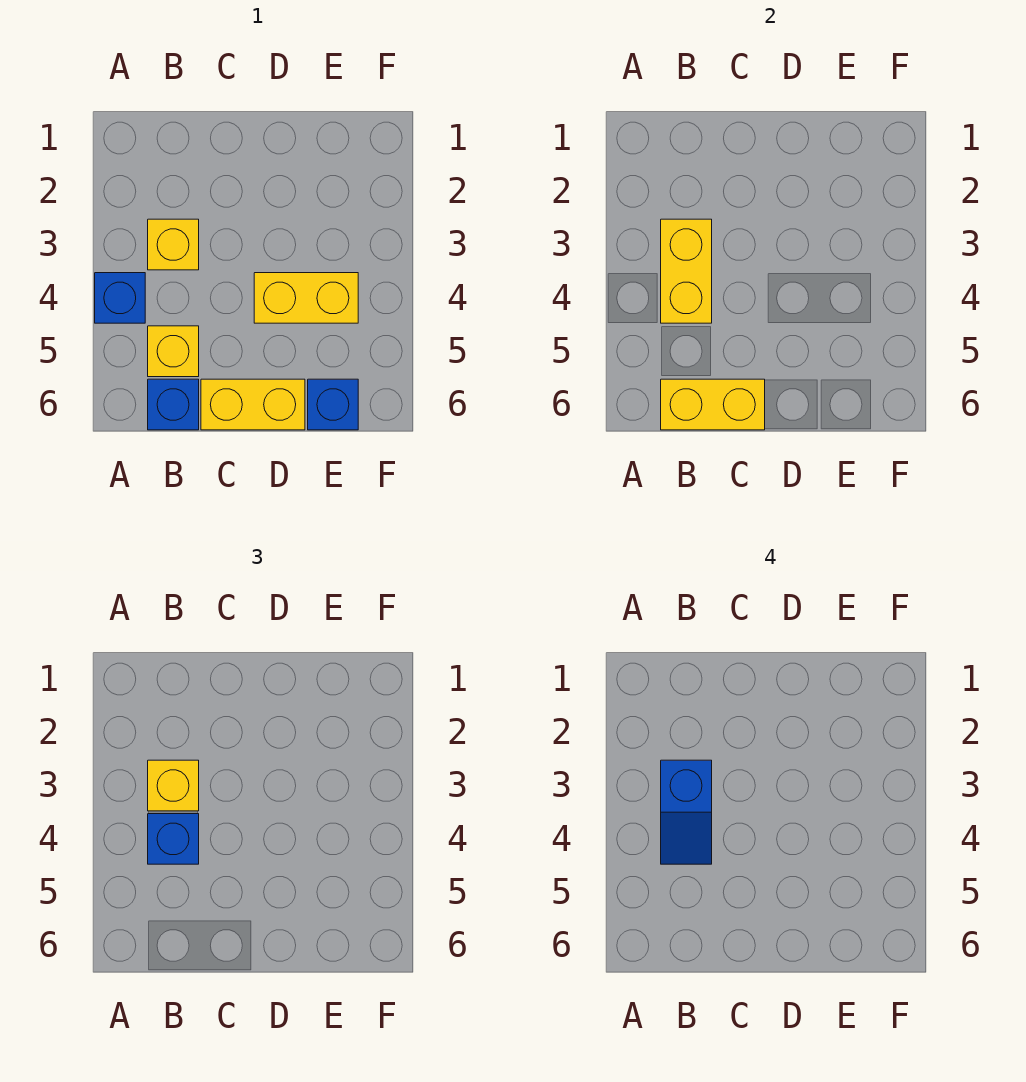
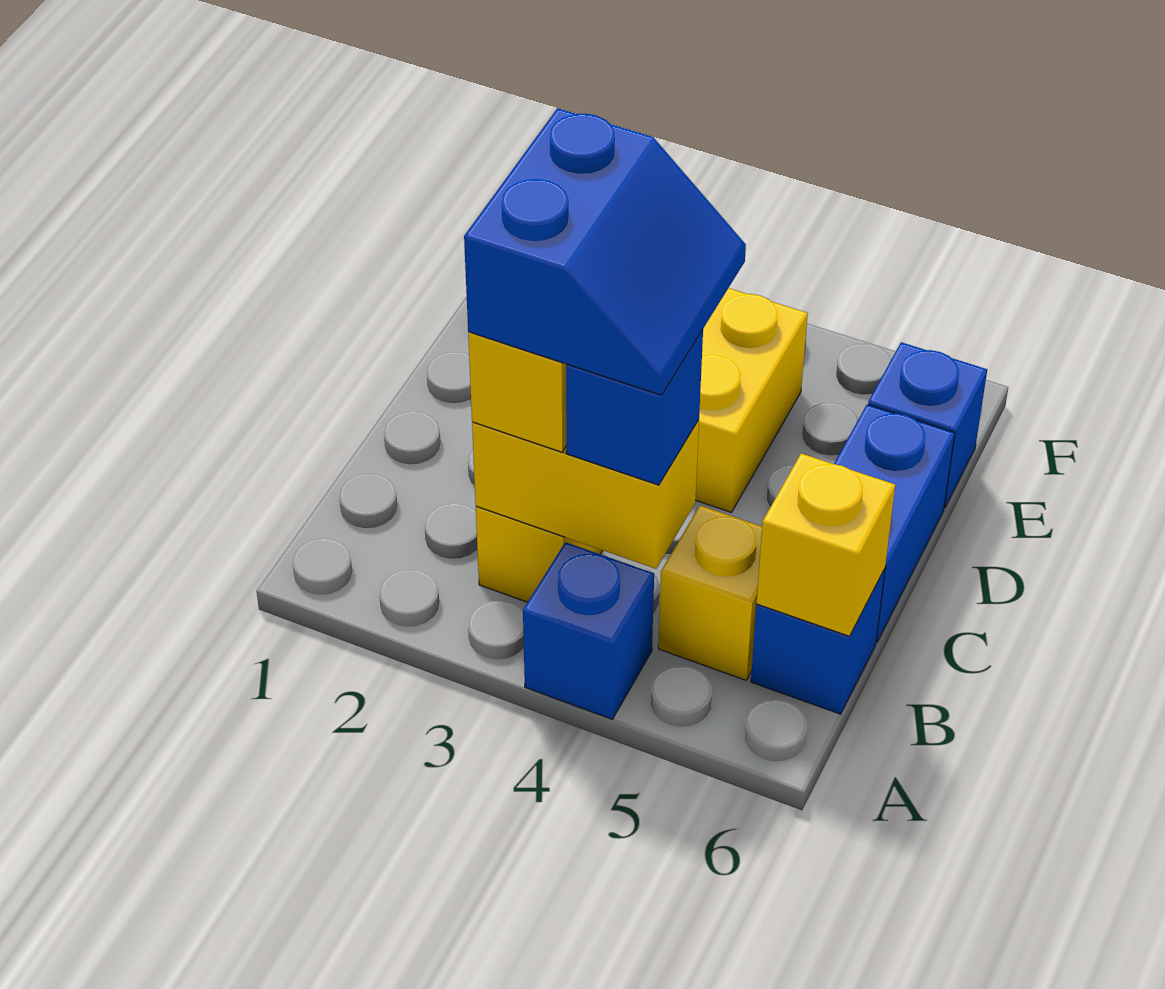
blue slope B3:B4 level 4 top 3 -> blue slope B3:C4 level 4 top 3
yellow brick B6:C6 level 2 -> yellow brick B6 level 2
yellow brick C6:D6 level 1 -> blue brick C6:D6 level 1

